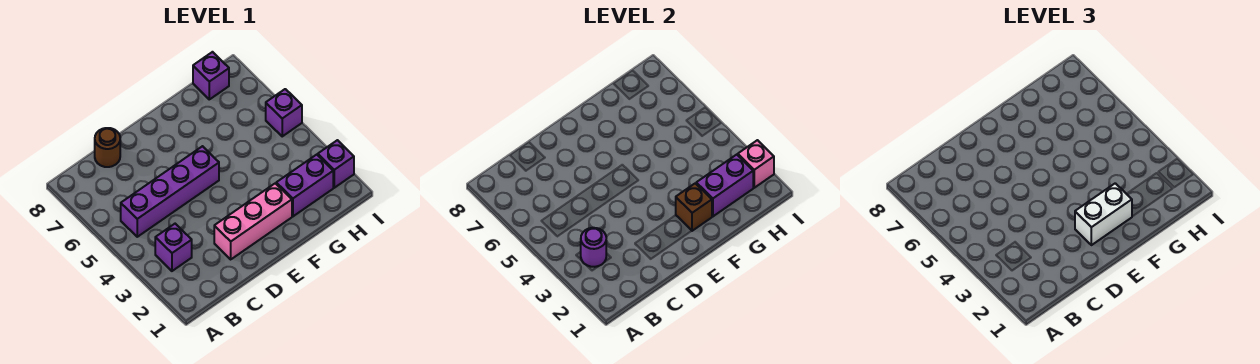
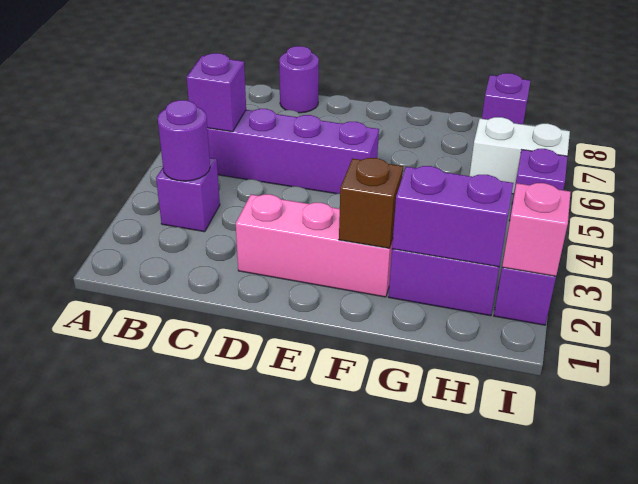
none -> purple brick B5 level 2
brown round brick C8 level 1 -> purple round brick C8 level 1
white brick E2:F2 level 3 -> white brick H6:I6 level 1

